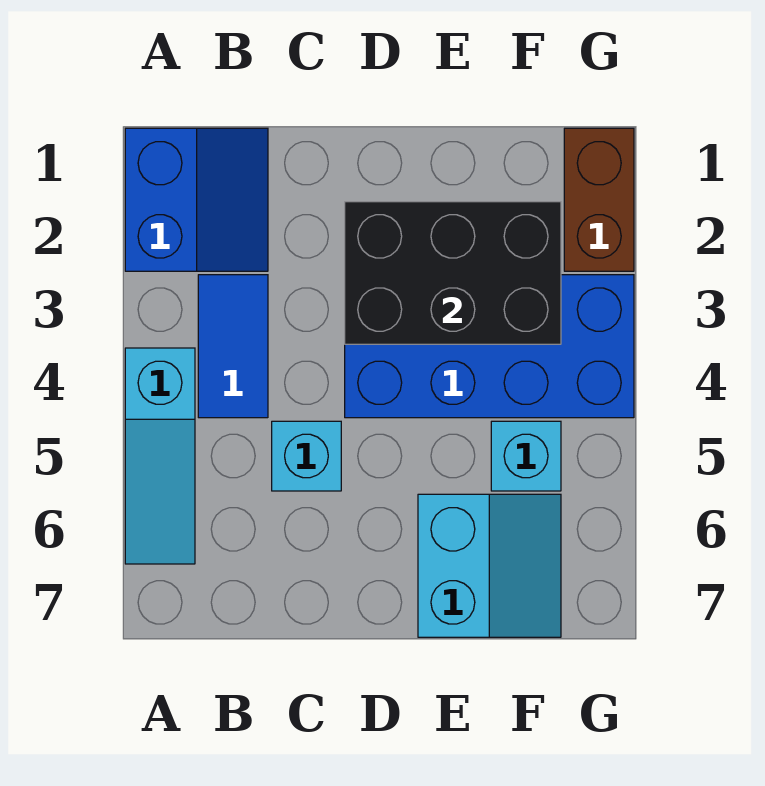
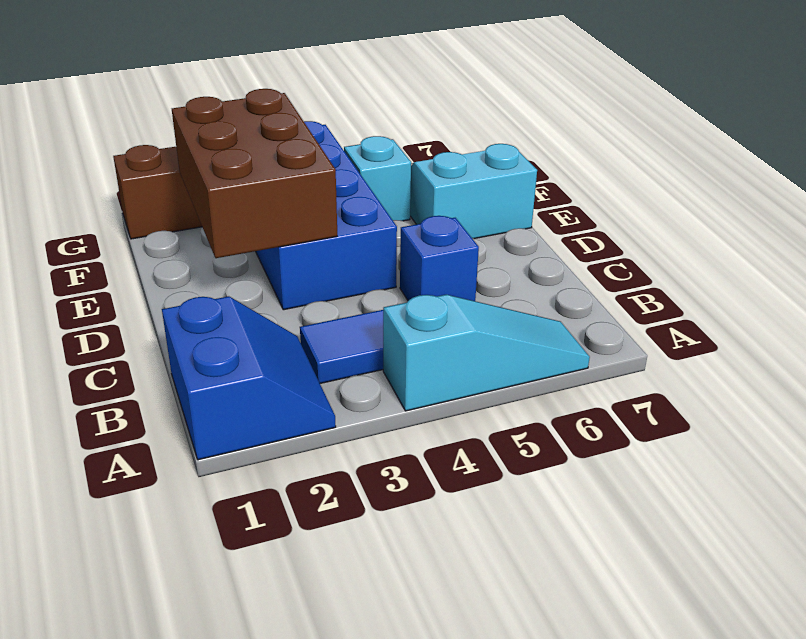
blue slope A1:B2 level 1 top A -> blue slope A1:B2 level 1 top 1
cyan brick C5 level 1 -> blue brick C5 level 1
black brick D2:F3 level 2 -> brown brick D2:F3 level 2

